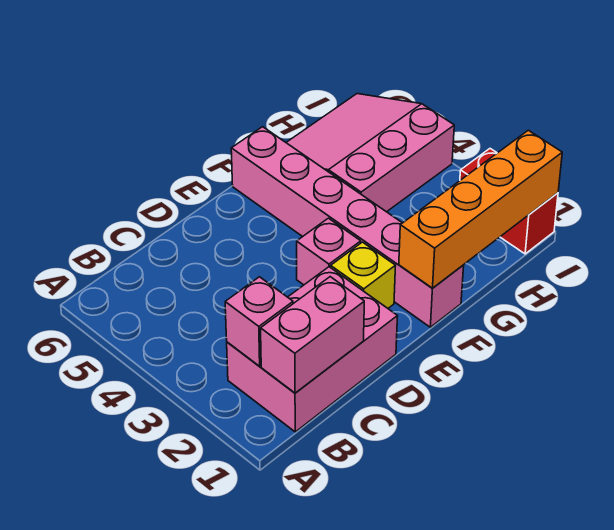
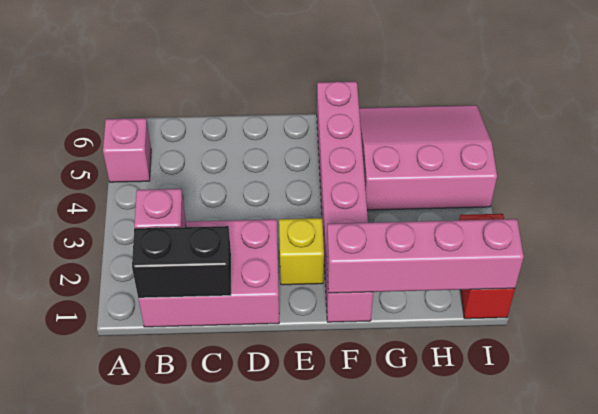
pink brick B1:C1 level 2 -> black brick B1:C1 level 2
pink brick E3 level 1 -> pink brick A5 level 1
orange brick F1:I1 level 2 -> pink brick F1:I1 level 2

